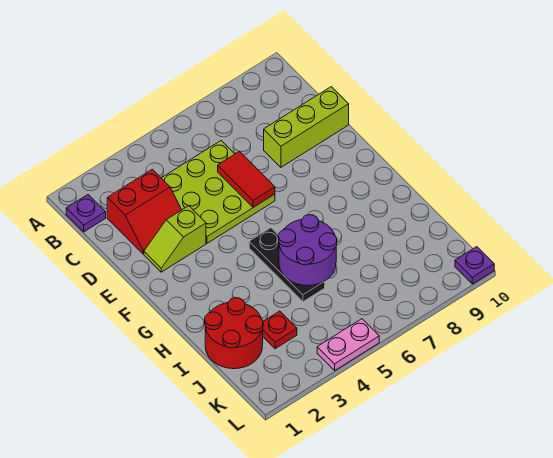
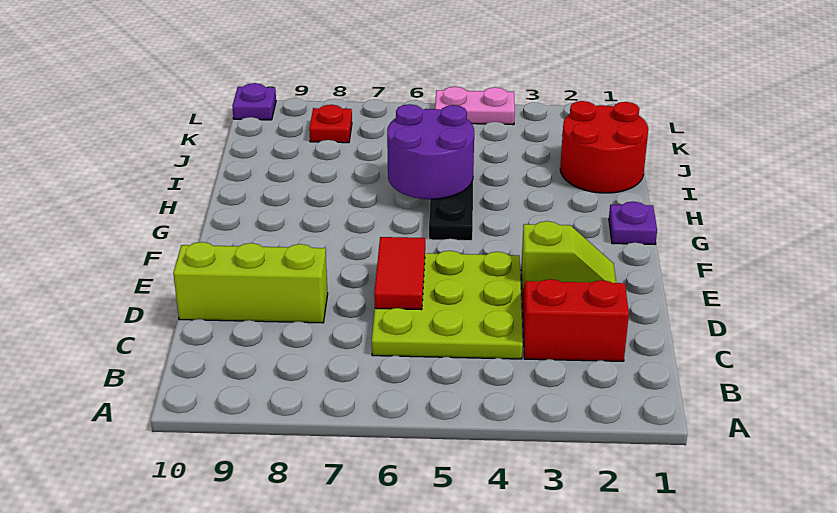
purple plate B1 level 1 -> purple plate G1 level 1
red plate J3 level 1 -> red plate K8 level 1

